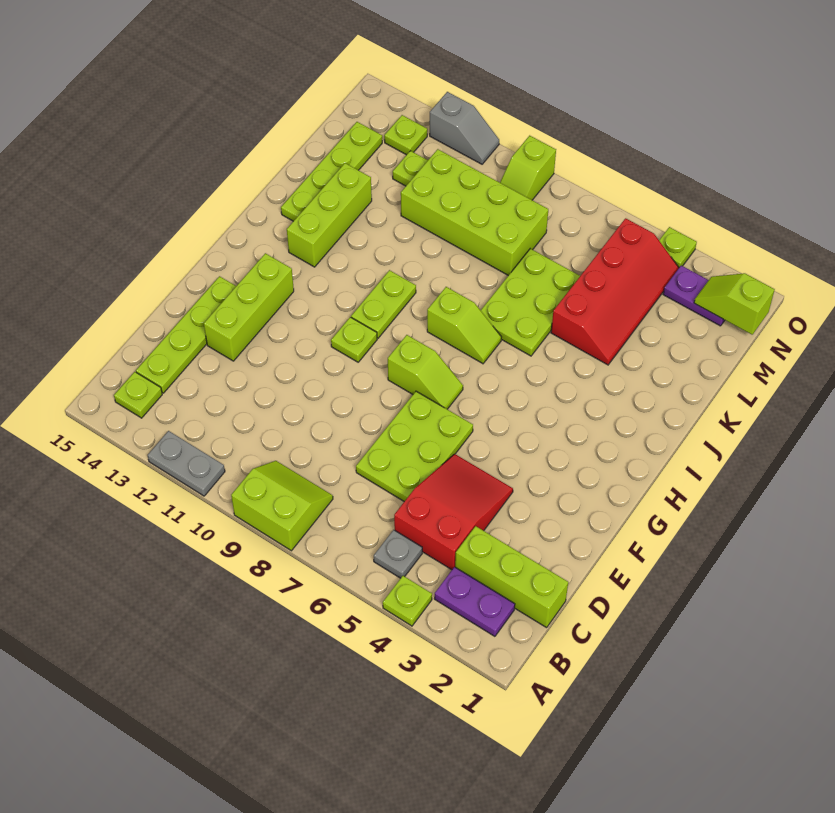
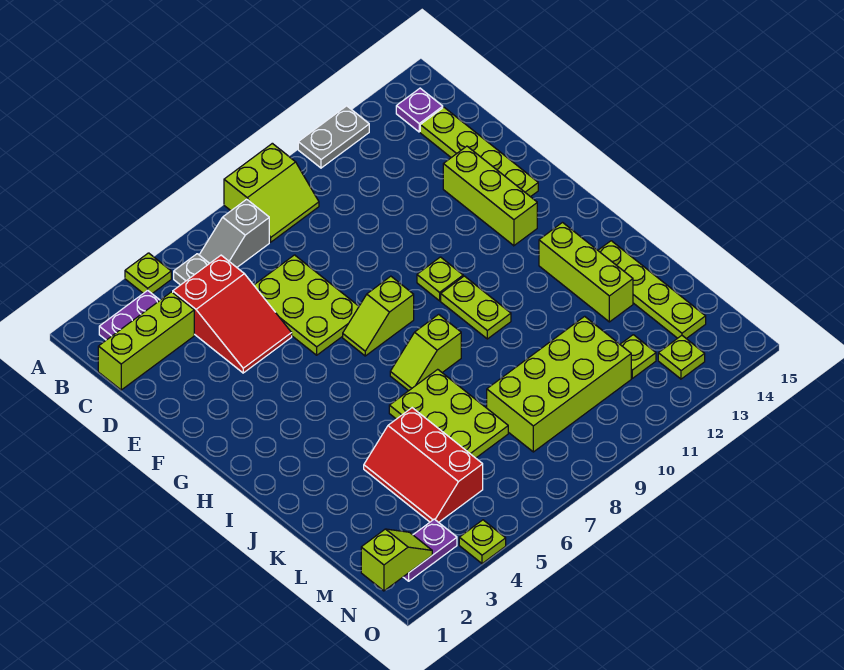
lime plate B14 level 1 -> purple plate B14 level 1
red slope K4:N5 level 1 top 5 -> red slope K4:M5 level 1 top 5
lime slope N9:O9 level 1 top O -> none
grey slope O11:O12 level 1 top 12 -> grey slope B6:B7 level 1 top 7

